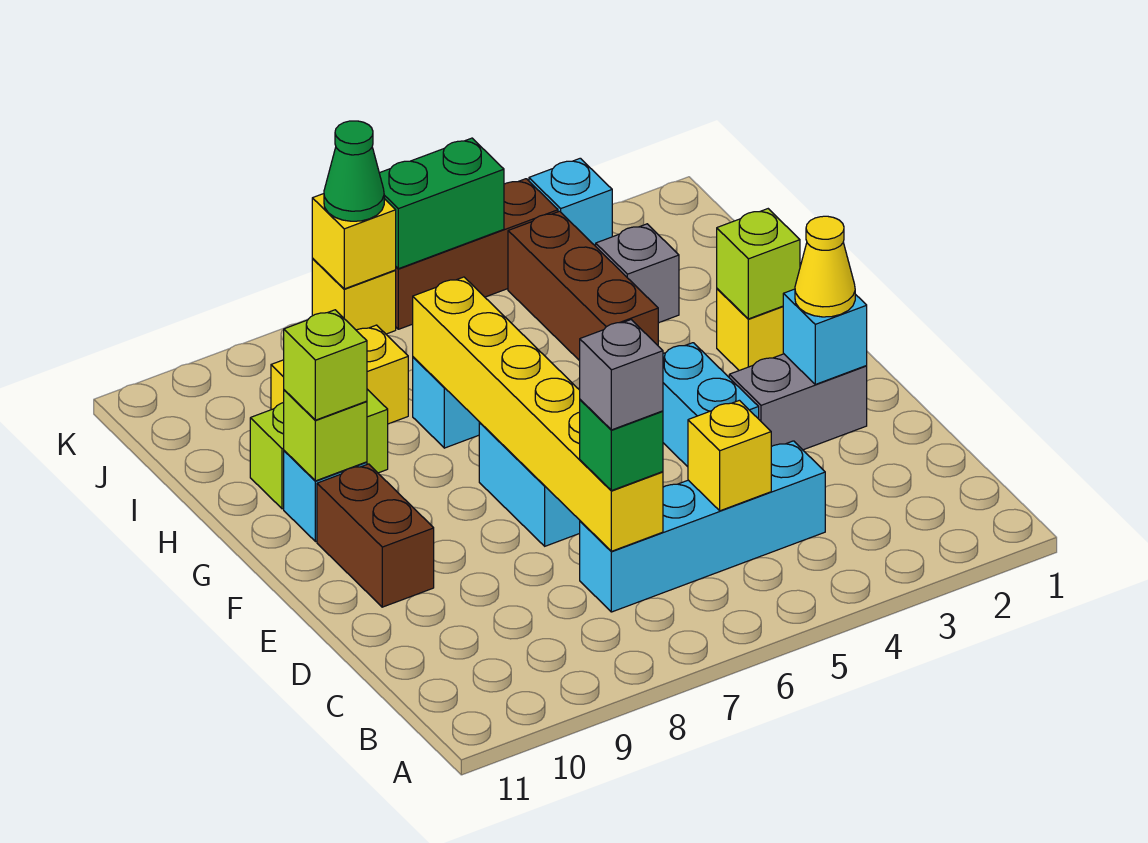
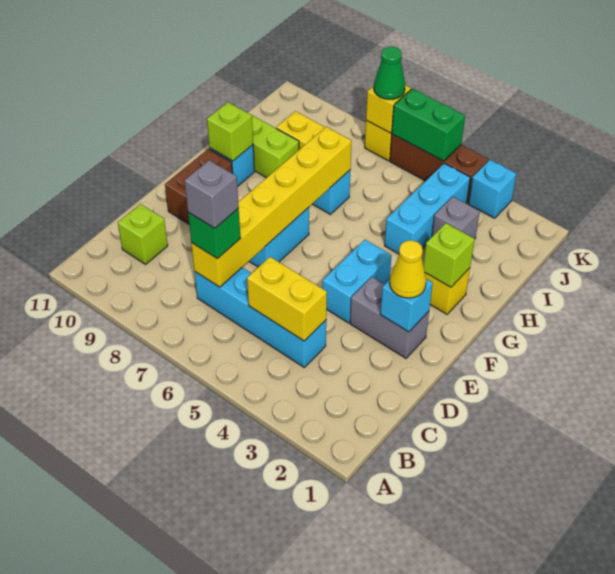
yellow brick C5 level 2 -> yellow brick C4:C5 level 2
lime brick G10 level 3 -> lime brick C10 level 1
brown brick H4:J4 level 1 -> cyan brick H4:J4 level 1

